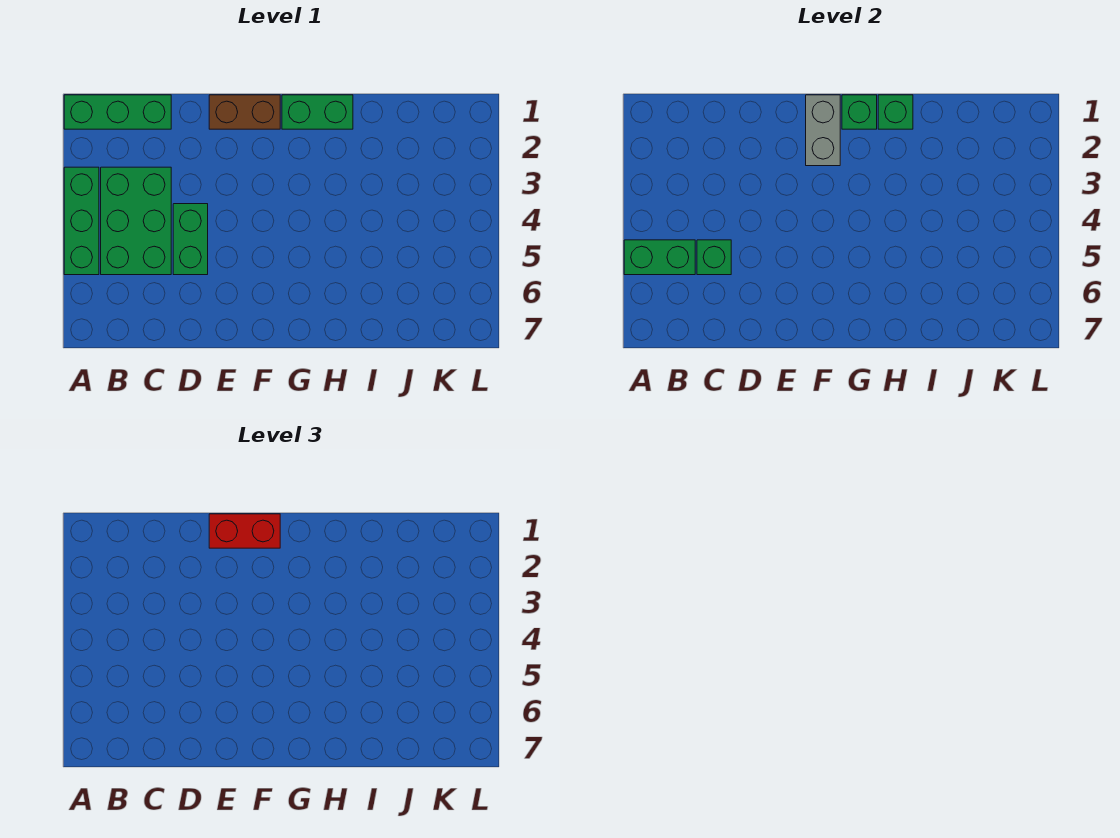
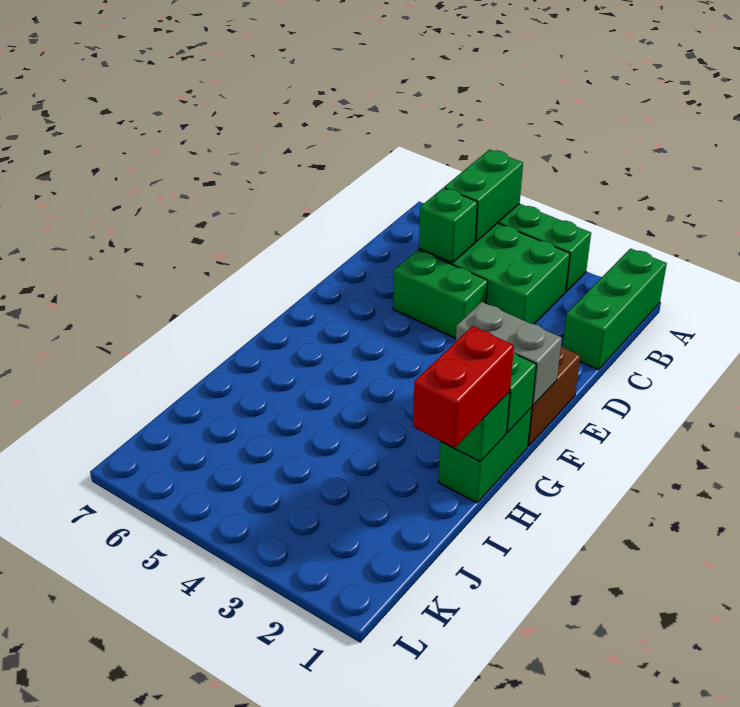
red brick E1:F1 level 3 -> red brick H1:I1 level 3

